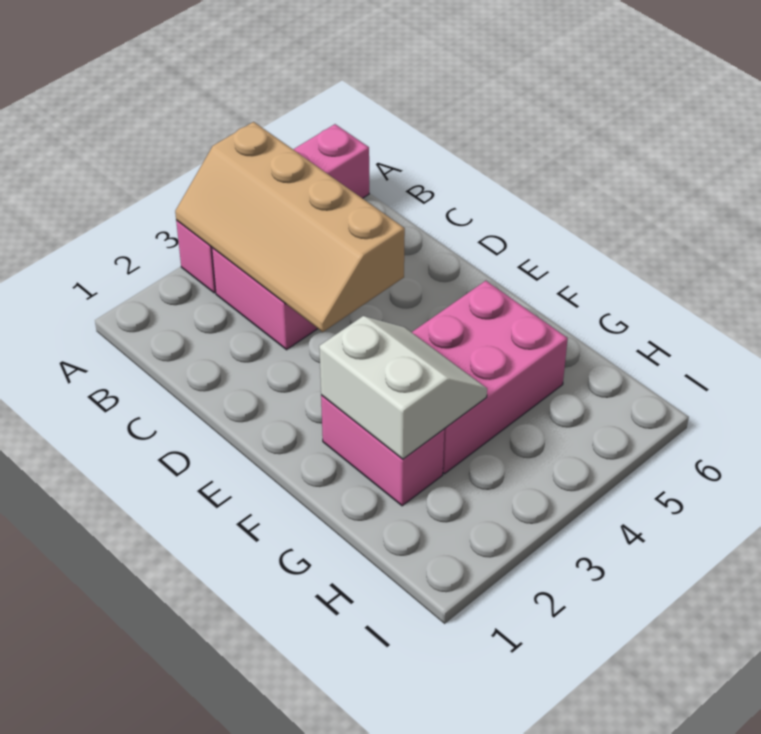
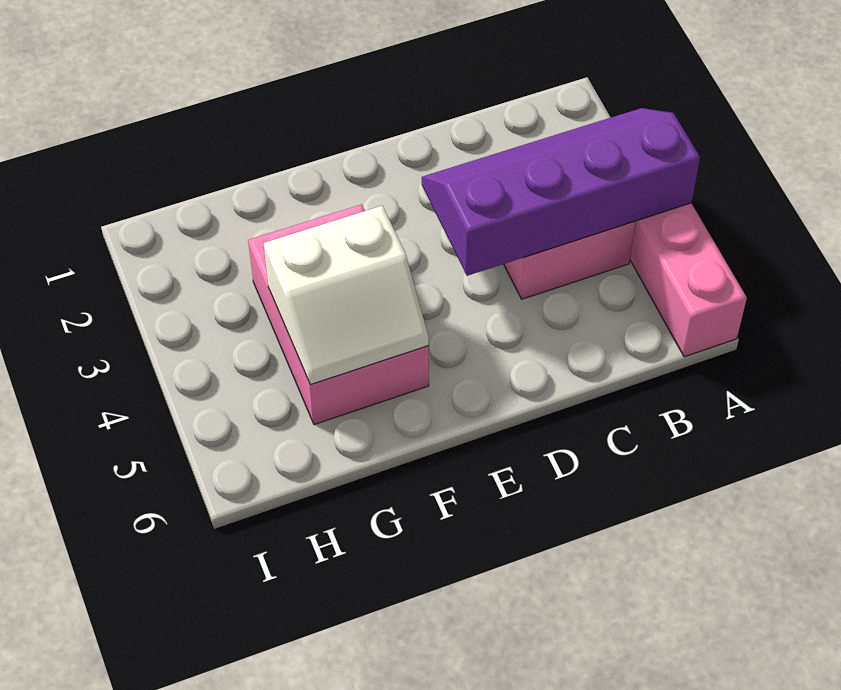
tan slope A3:D4 level 2 top 4 -> purple slope A3:D4 level 2 top 4
pink brick F2:G2 level 1 -> none
white slope F2:G3 level 2 top 2 -> white slope F4:G5 level 2 top 4

